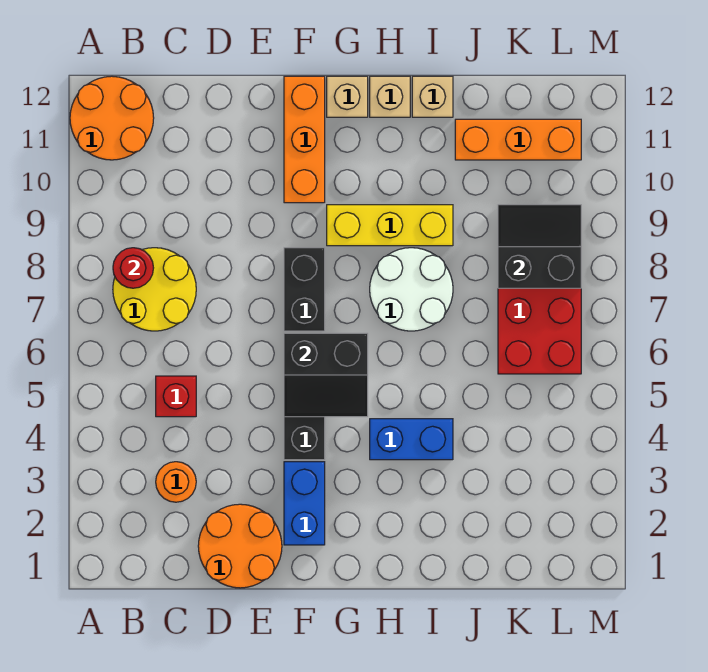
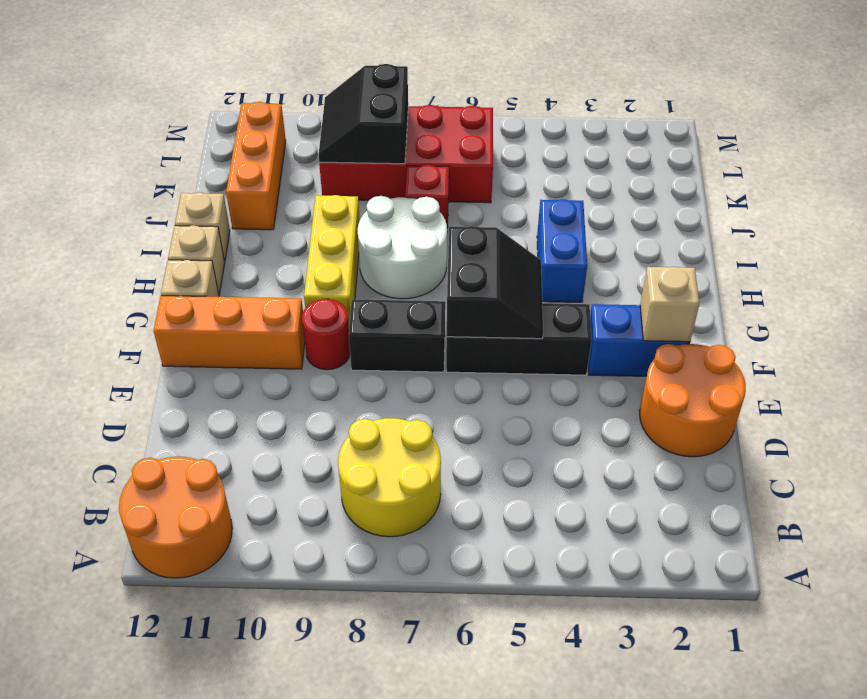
red round brick B8 level 2 -> red round brick F9 level 1
orange round brick C3 level 1 -> none
red brick C5 level 1 -> red brick J7 level 1
none -> tan brick F2 level 2

